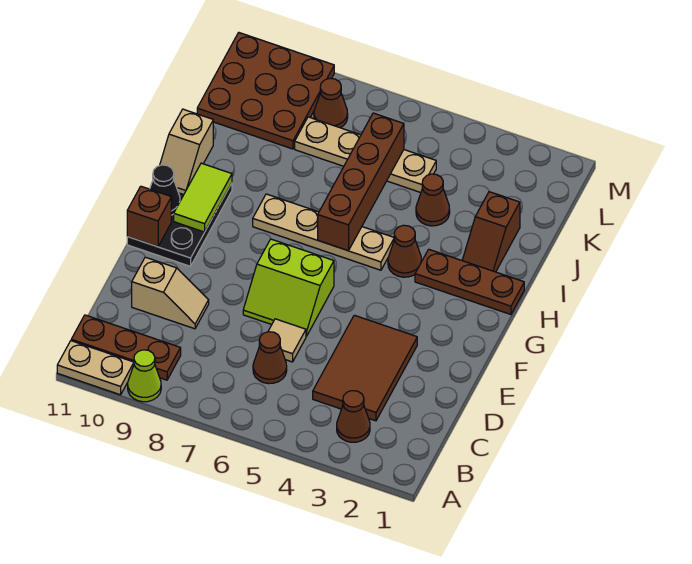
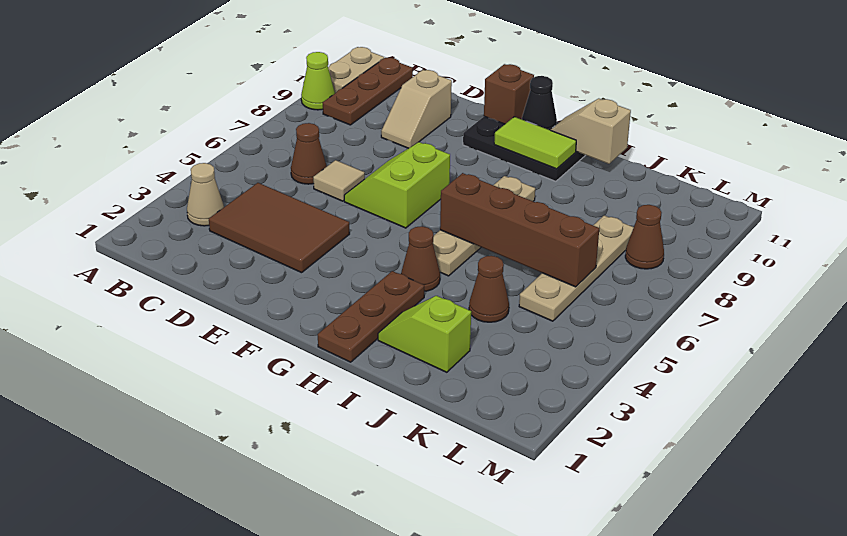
brown cone B3 level 1 -> tan cone B3 level 1
brown slope I2:J2 level 1 top J -> lime slope I2:J2 level 1 top J
brown plate K9:M11 level 1 -> none

